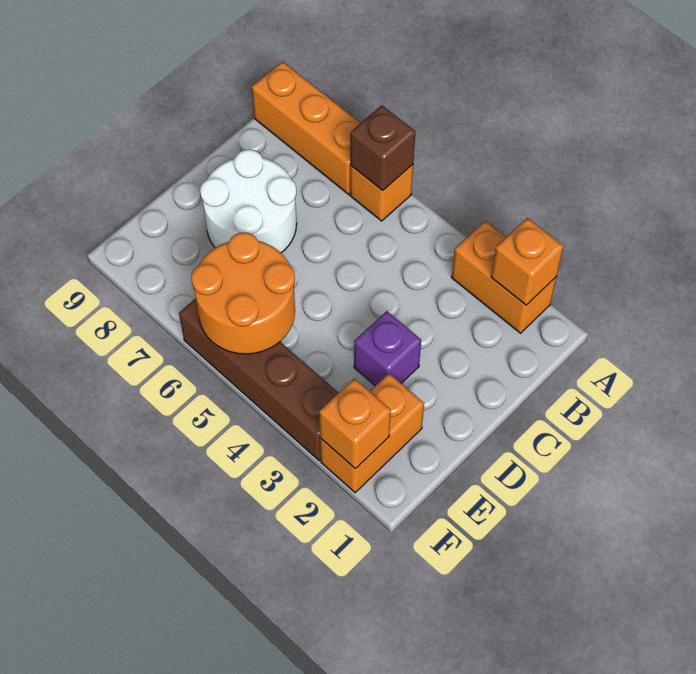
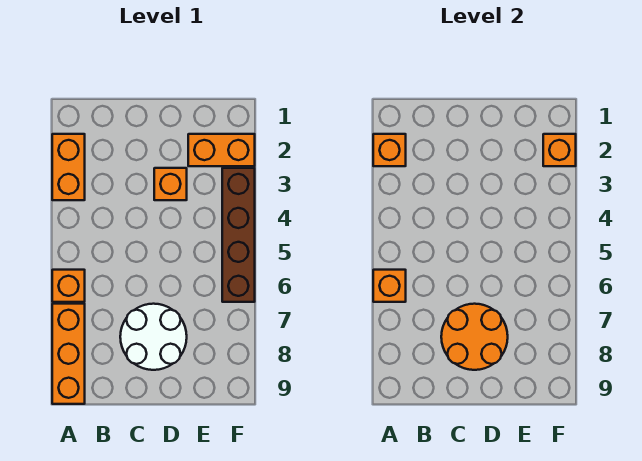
brown brick A6 level 2 -> orange brick A6 level 2
purple brick D3 level 1 -> orange brick D3 level 1
orange round brick E5:F6 level 2 -> orange round brick C7:D8 level 2

